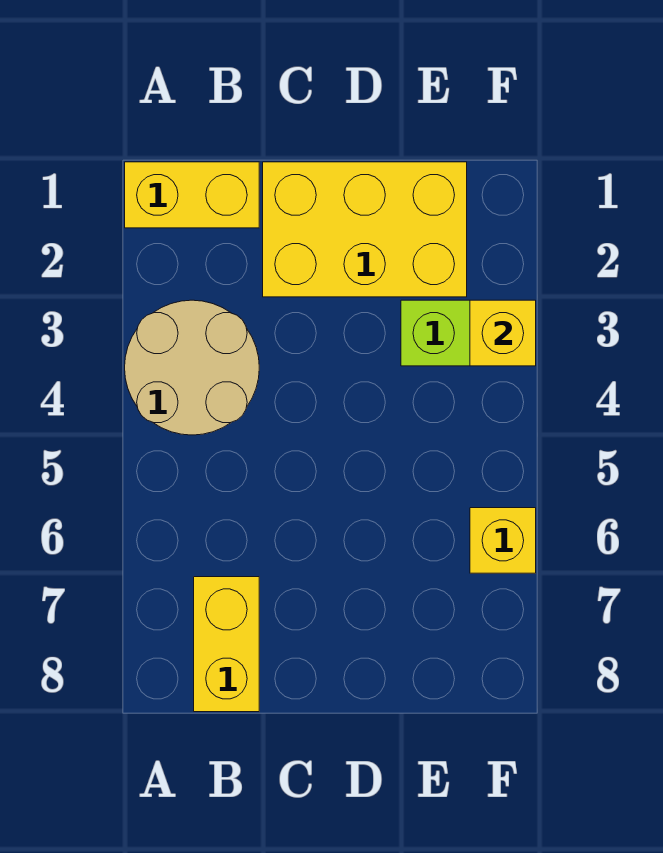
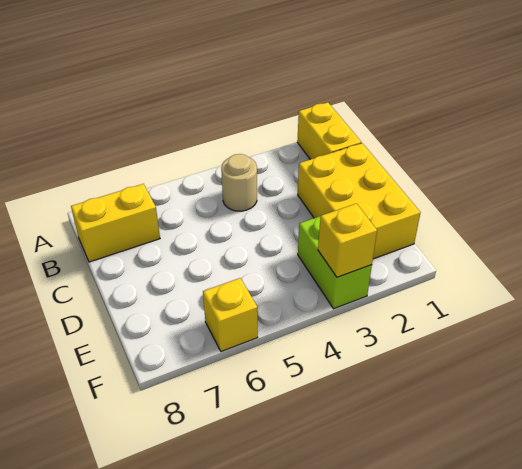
tan round brick A3:B4 level 1 -> tan round brick B4 level 1

